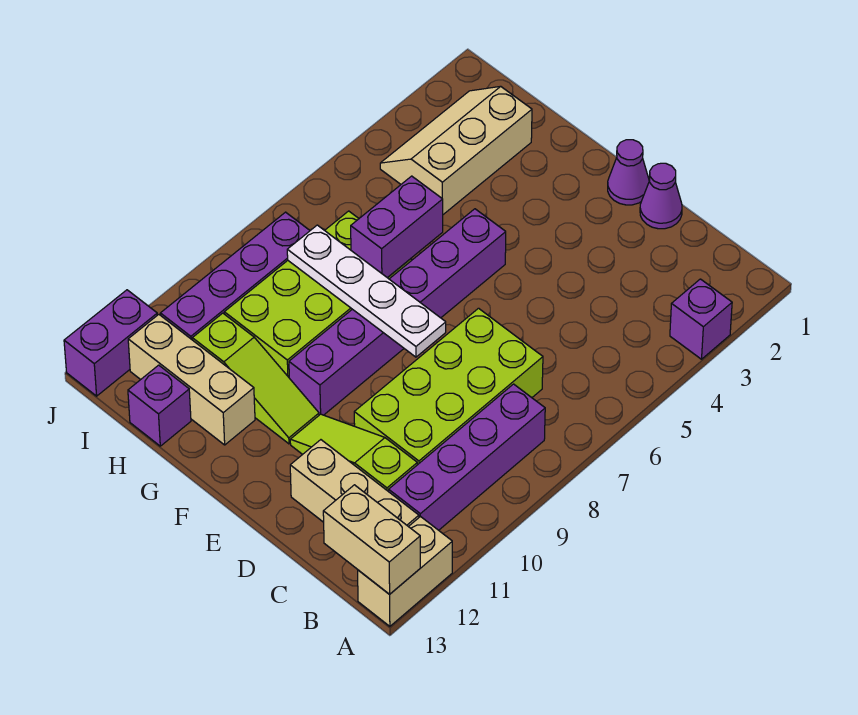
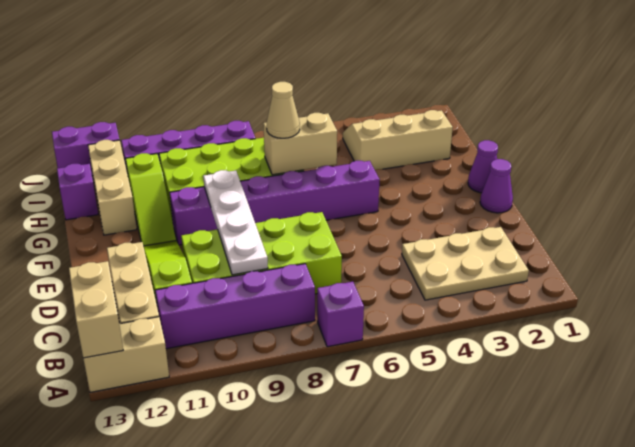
purple brick A3 level 1 -> purple brick A7 level 1
none -> tan plate B2:C4 level 1
purple cone D1 level 1 -> purple cone F1 level 1
white plate E8:H8 level 2 -> white plate C9:F9 level 2
purple brick G6:G7 level 2 -> tan brick G6:G7 level 2
none -> tan cone G7 level 3

